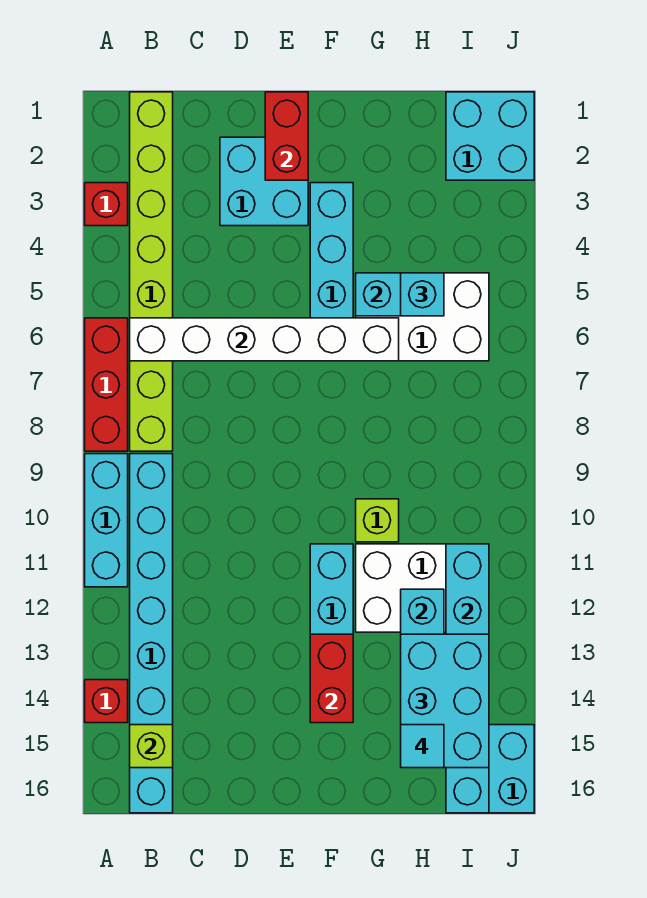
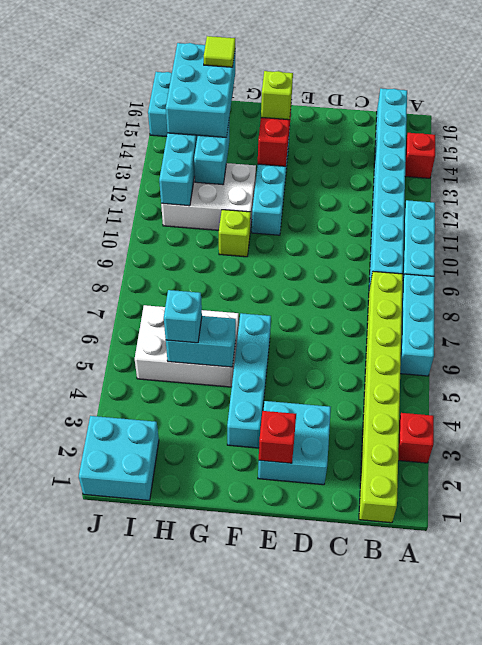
red brick A6:A8 level 1 -> cyan brick A6:A8 level 1
white brick B6:G6 level 2 -> none
lime brick B15 level 2 -> lime brick F14 level 3
red brick E1:E2 level 2 -> red brick E2 level 2
cyan tile H15 level 4 -> lime tile H15 level 4

